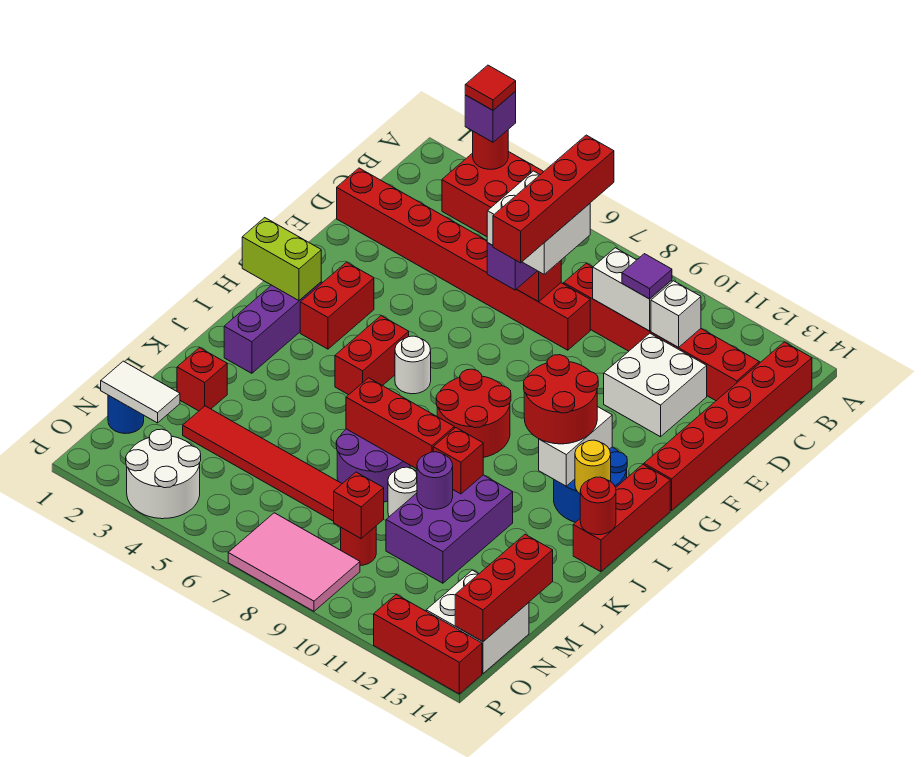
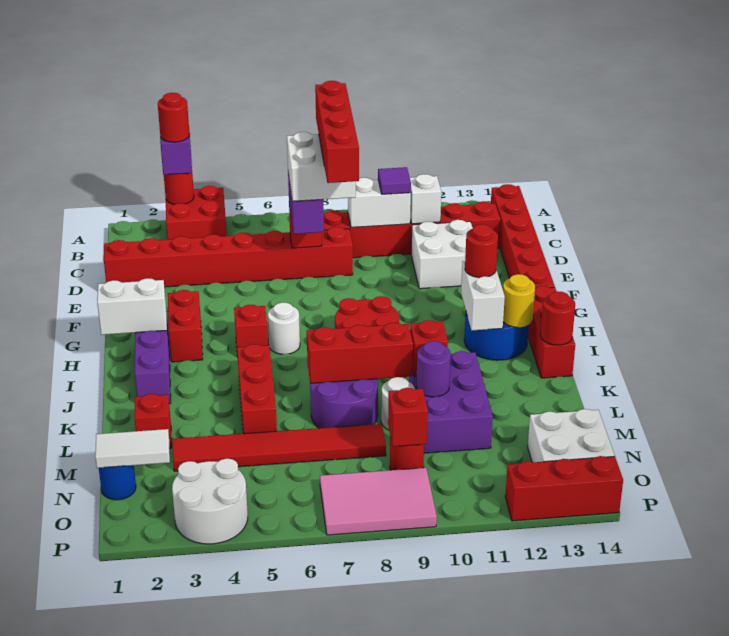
red tile A3 level 4 -> red round brick A3 level 4
lime brick H1:H2 level 2 -> white brick H1:H2 level 2
red brick H5:I5 level 1 -> red brick H5 level 1
red round brick H11:I12 level 3 -> red round brick H12 level 3
red brick M14:O14 level 2 -> red brick J5:L5 level 1

